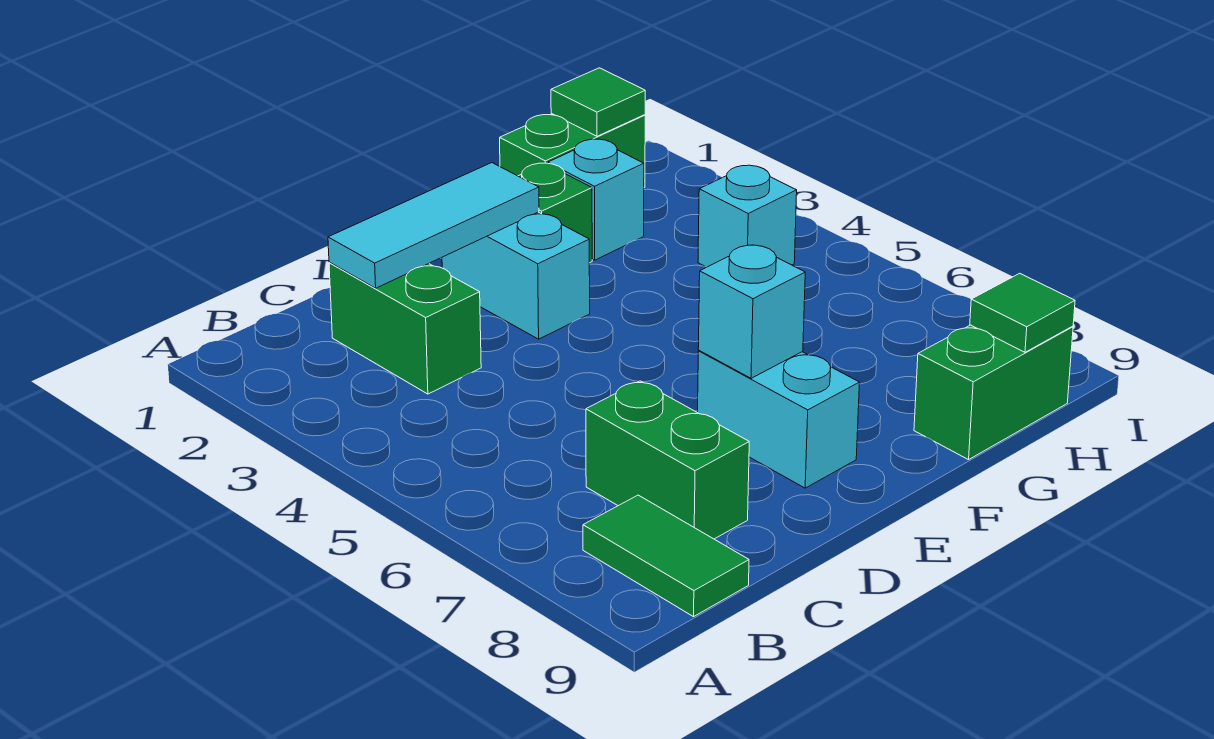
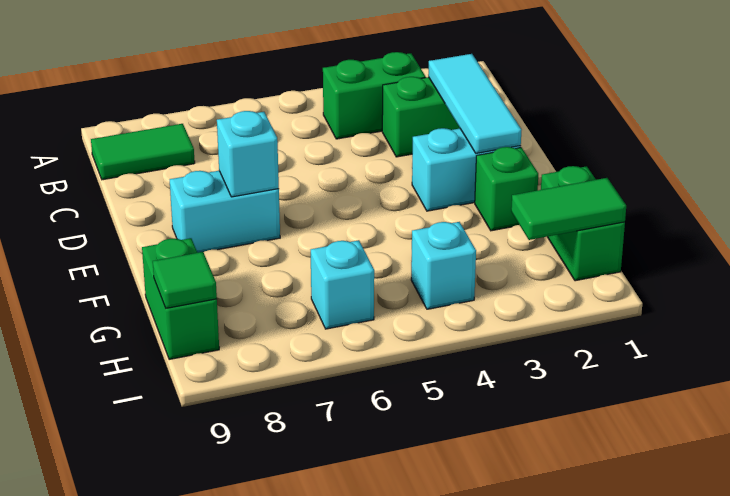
green brick C7:C8 level 1 -> green brick B3:B4 level 1
cyan brick G2 level 1 -> cyan brick H6 level 1
green tile H1 level 2 -> green tile H1:H2 level 2

